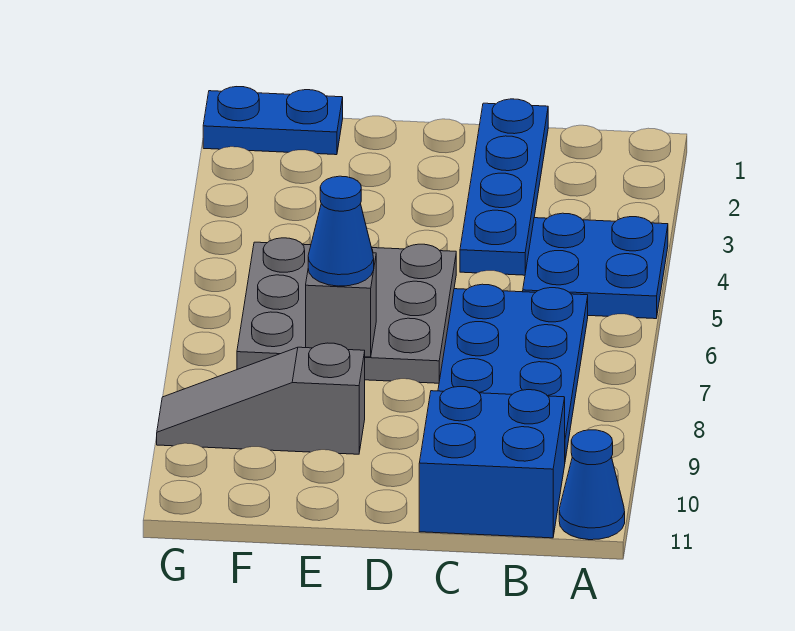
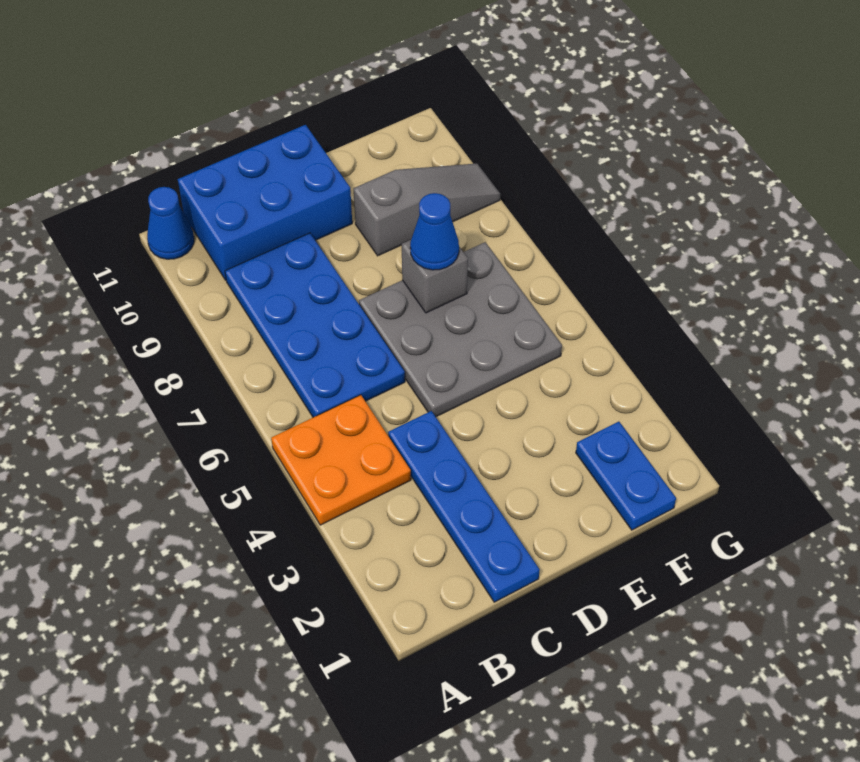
blue plate A4:B5 level 1 -> orange plate A4:B5 level 1
blue brick B10:C11 level 1 -> blue brick B10:D11 level 1
blue plate F1:G1 level 1 -> blue plate F1:F2 level 1

